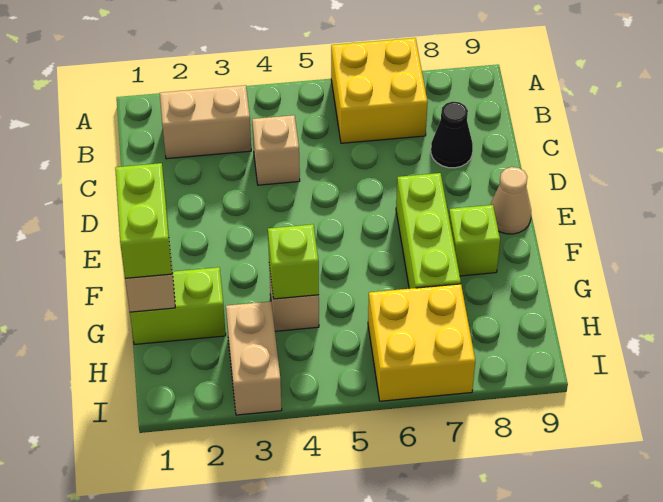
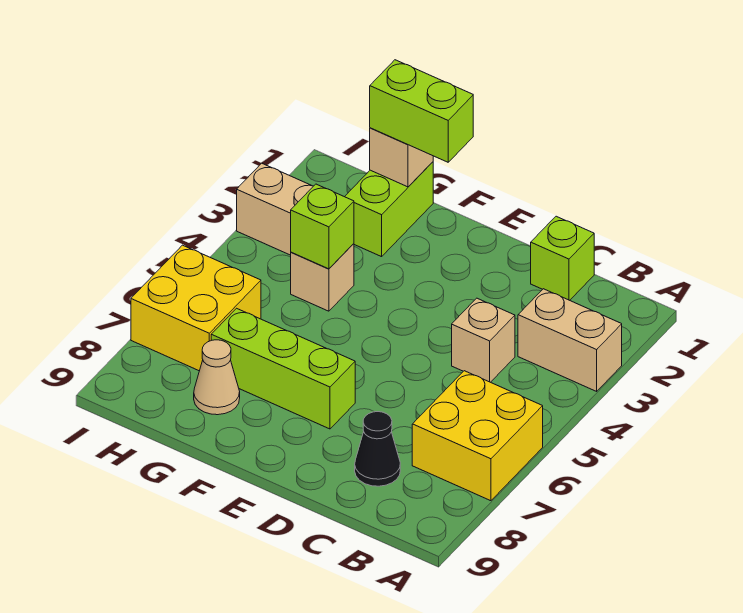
tan brick B2:B3 level 1 -> tan brick A3:B3 level 1
tan cone E9 level 1 -> tan cone G8 level 1
lime brick F8 level 1 -> lime brick C1 level 1

